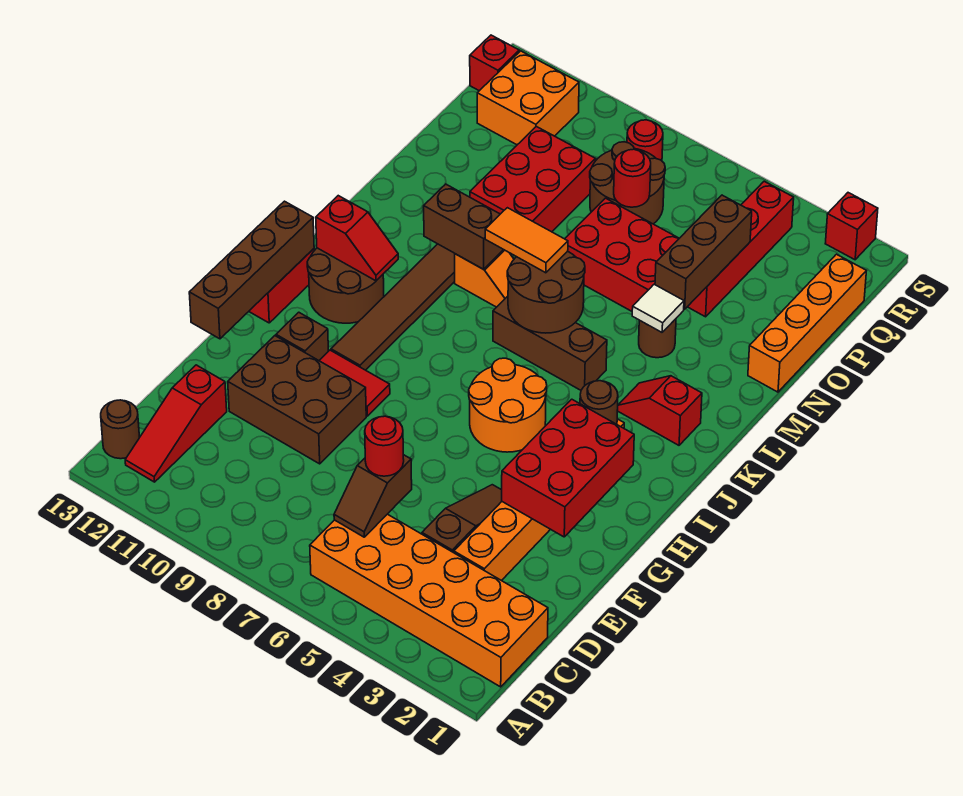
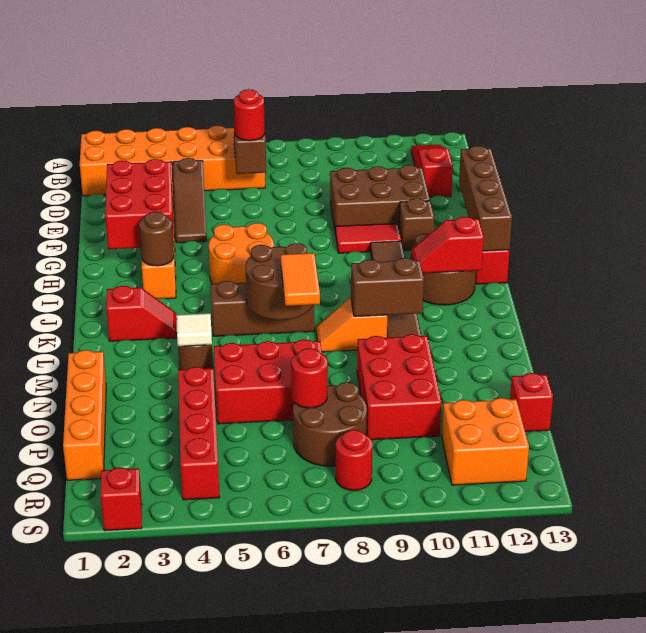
brown round brick B13 level 1 -> none
orange tile L7:L8 level 3 -> orange tile L7:M7 level 3
brown brick N4:P4 level 2 -> none
red brick R13 level 1 -> red brick P13 level 1

